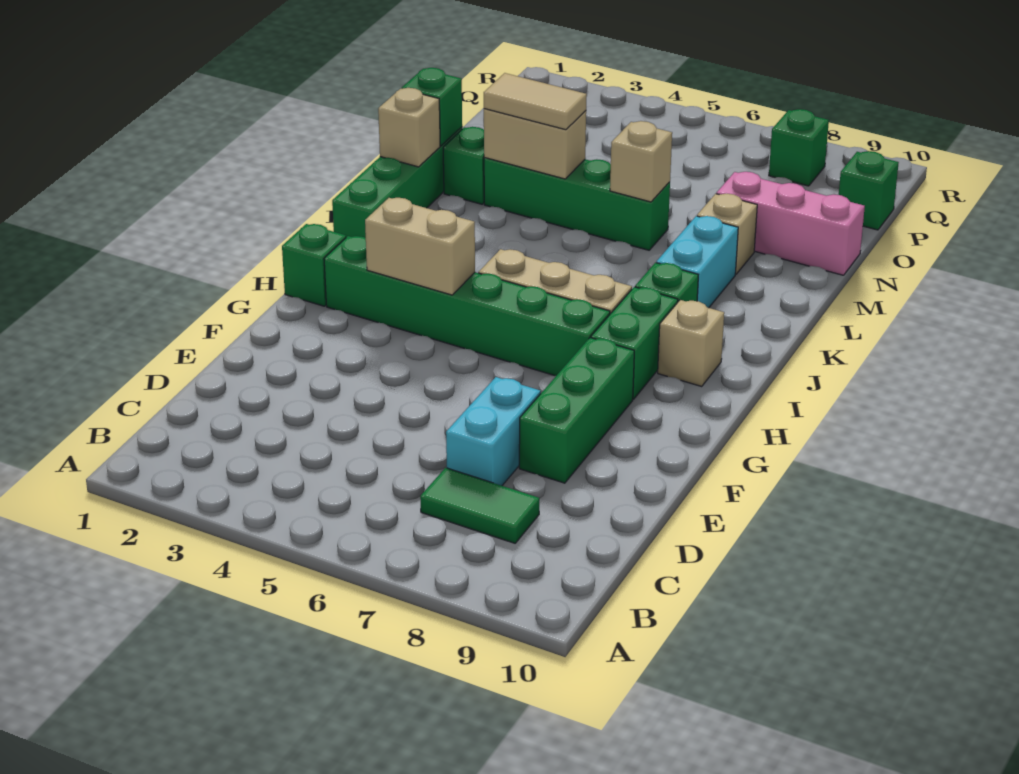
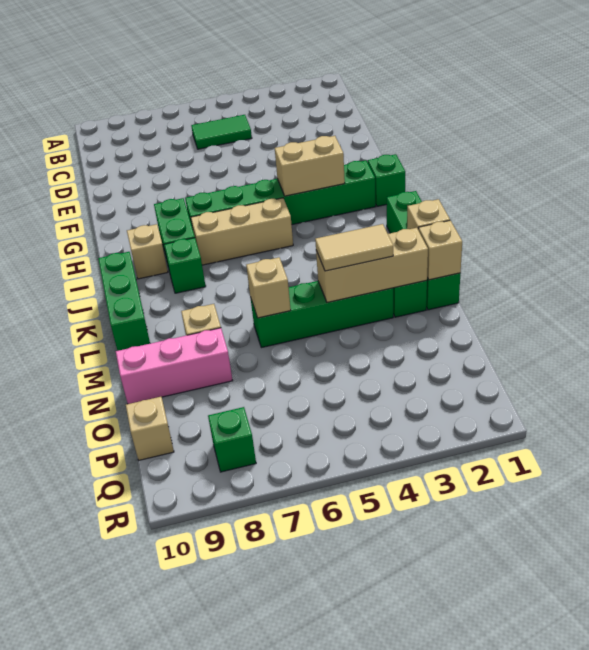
green tile C7:C8 level 1 -> green tile C5:C6 level 1
cyan brick D7:E7 level 1 -> none
green brick E8:G8 level 1 -> green brick J10:L10 level 1
cyan brick K8:L8 level 1 -> none
green brick M1 level 2 -> tan brick M1 level 2
tan brick M3:M4 level 2 -> tan brick M2:M4 level 2
green brick P10 level 1 -> tan brick P10 level 1

